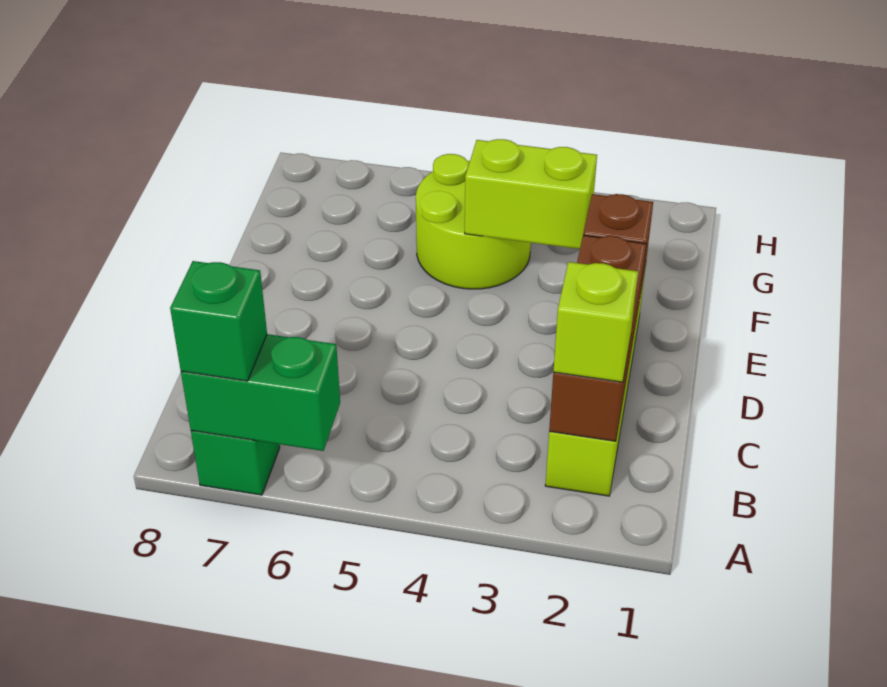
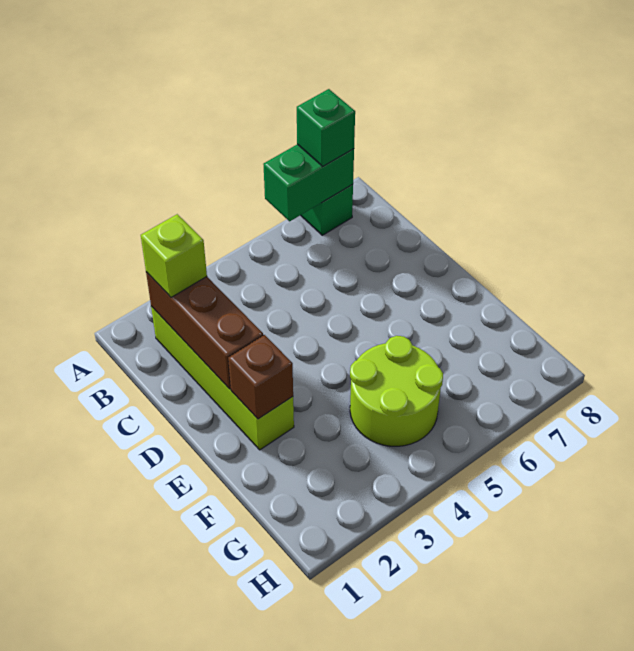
lime brick F3:F4 level 2 -> none

